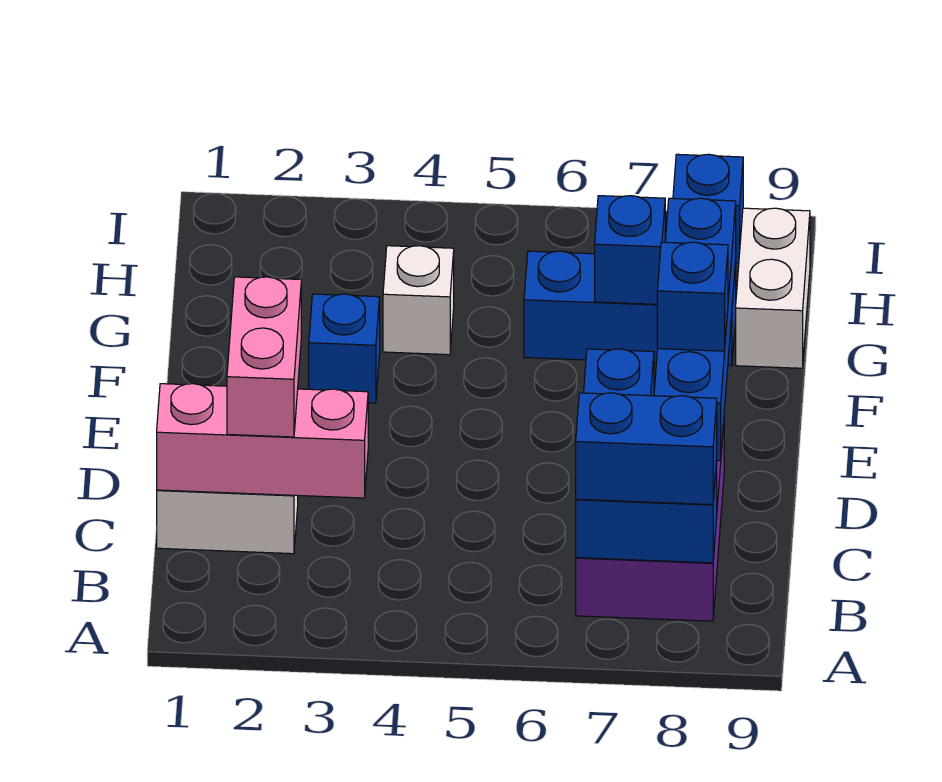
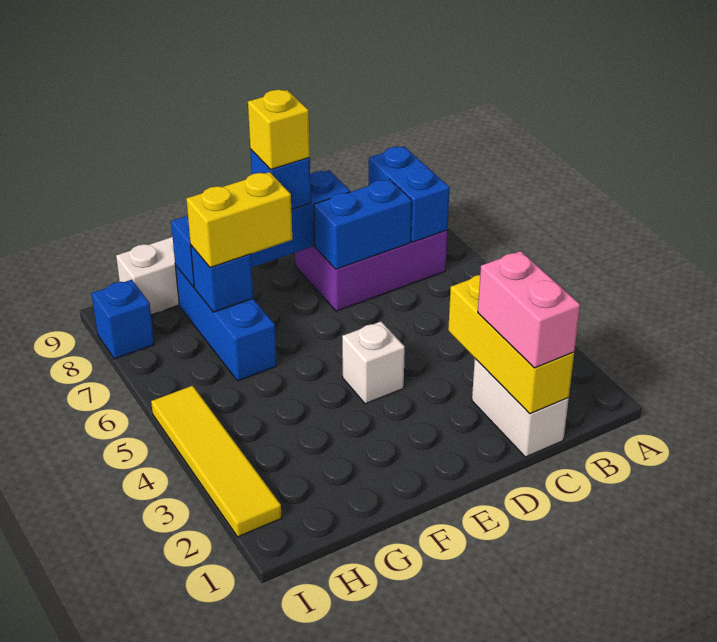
blue brick B7:B8 level 3 -> none
pink brick C1:C3 level 2 -> yellow brick C1:C3 level 2
pink brick C2:D2 level 3 -> pink brick C1:C2 level 3
none -> yellow brick E8 level 4
blue brick F3 level 1 -> none
none -> yellow brick F7:G7 level 3
white brick G4 level 1 -> white brick E4 level 1
none -> yellow tile I2:I5 level 1

